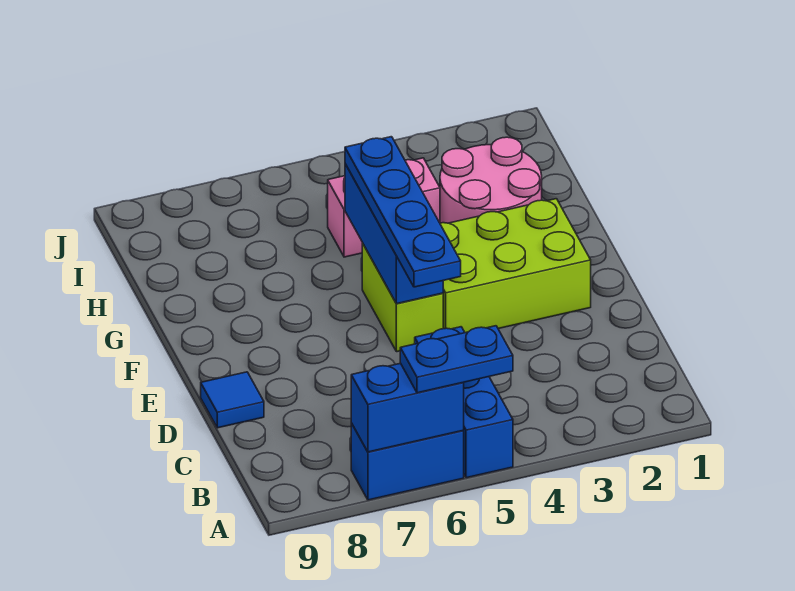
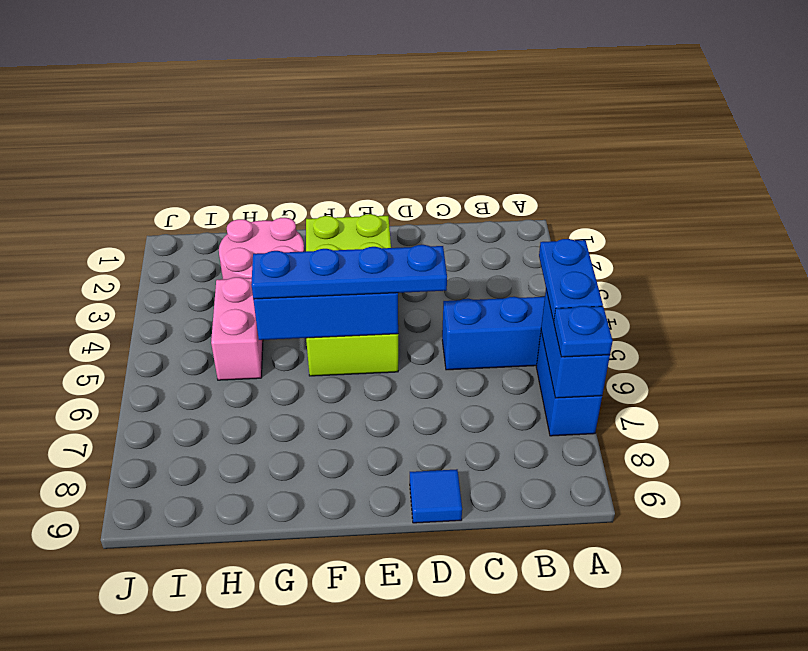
none -> blue plate A7 level 3

